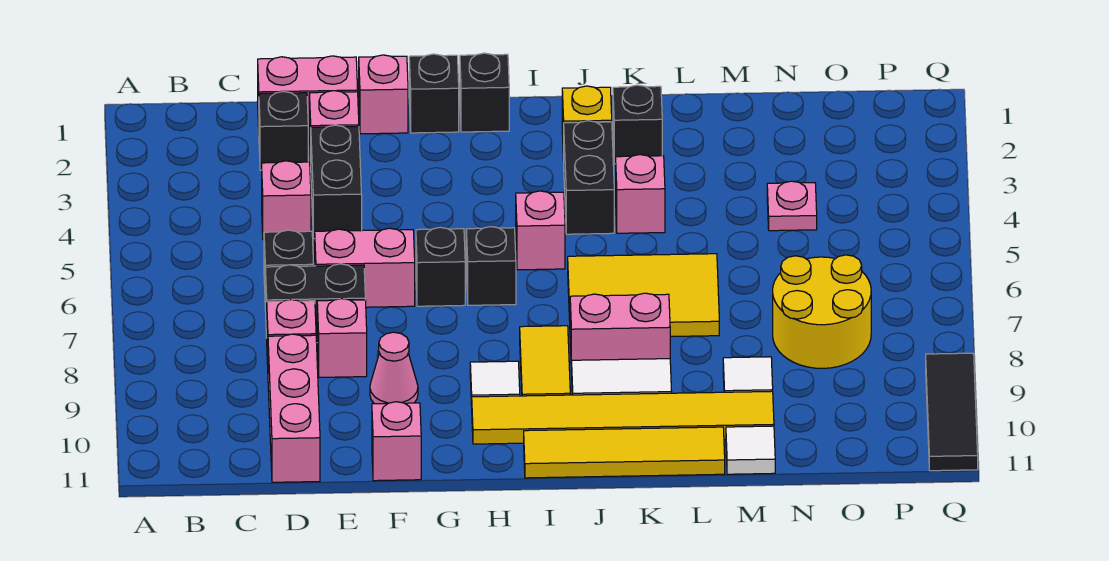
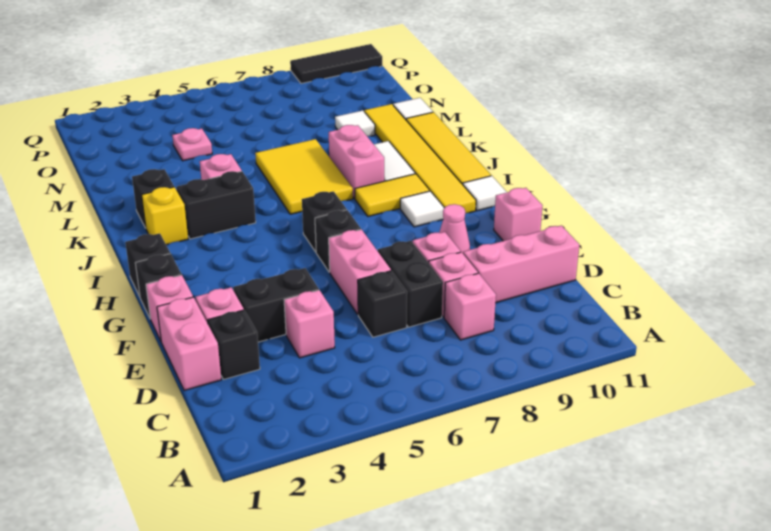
none -> white tile H11 level 1
pink brick I5 level 1 -> pink brick C8 level 1
yellow round brick N7:O8 level 1 -> none

